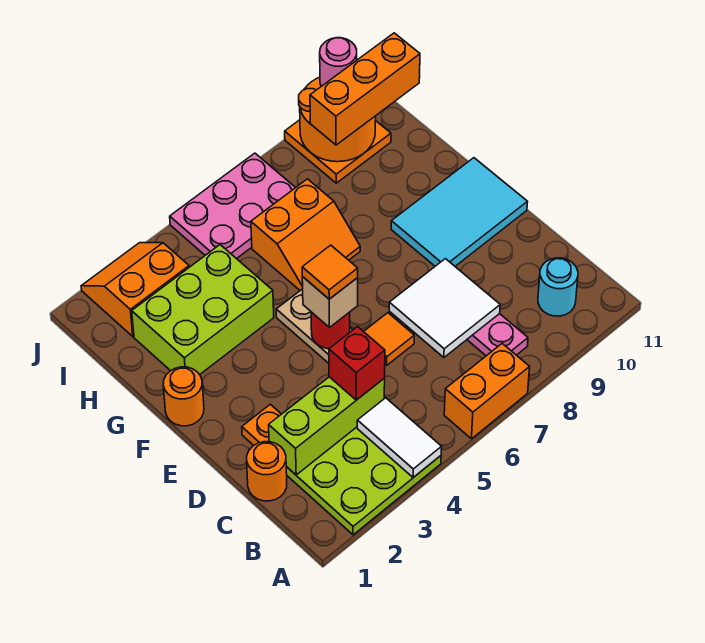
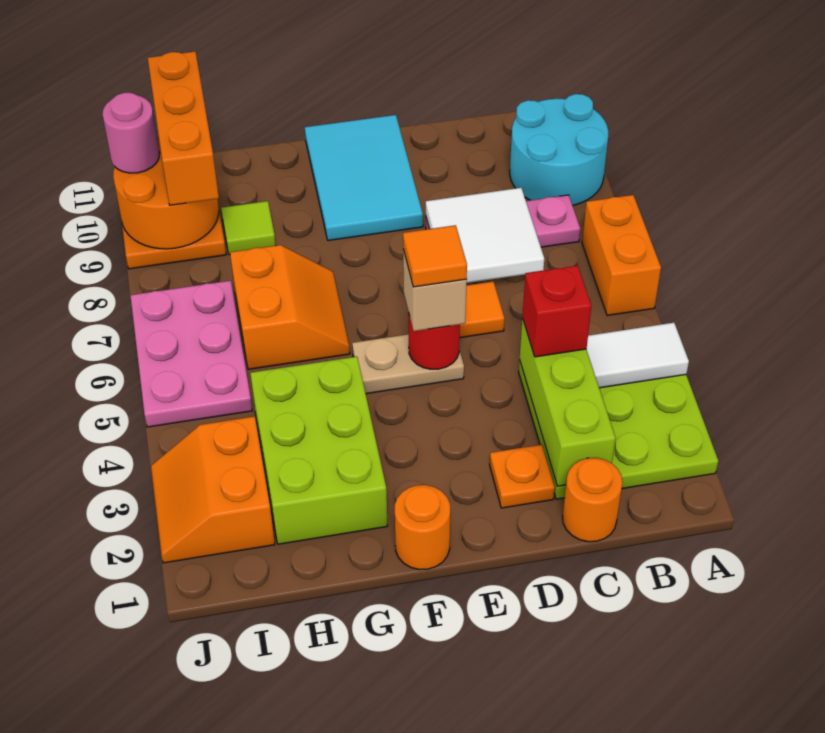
cyan round brick B10 level 1 -> cyan round brick A9:B10 level 1
none -> lime tile H9 level 1

